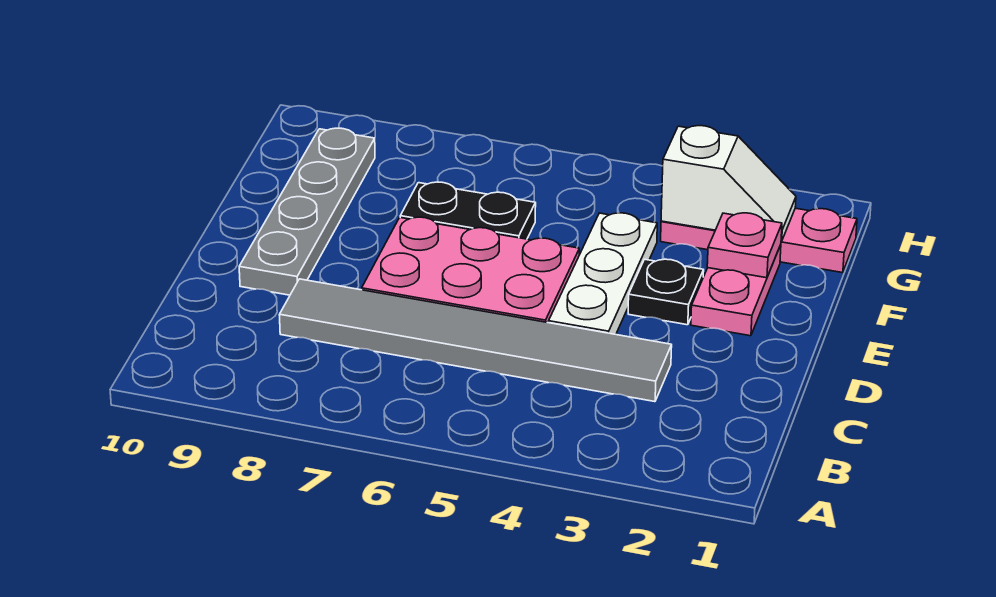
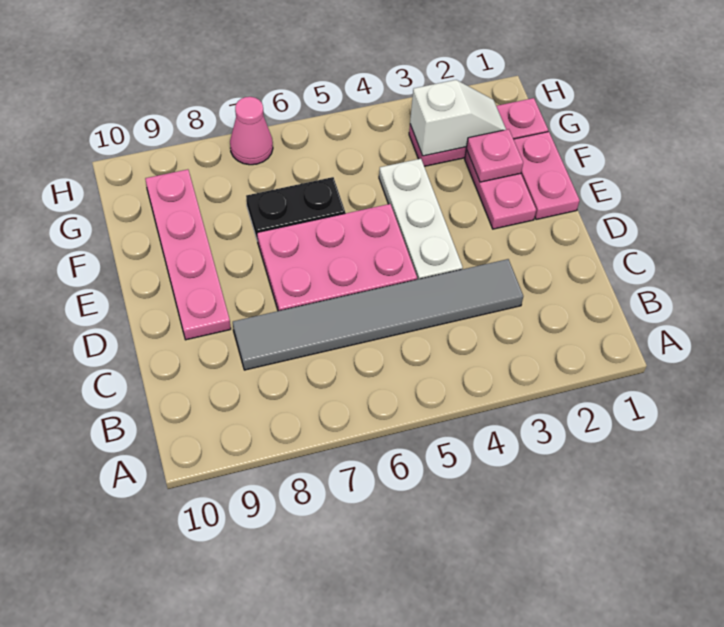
grey plate D9:G9 level 1 -> pink plate D9:G9 level 1
none -> pink plate E1:F1 level 1
black plate E3 level 1 -> none
none -> pink cone H7 level 1

